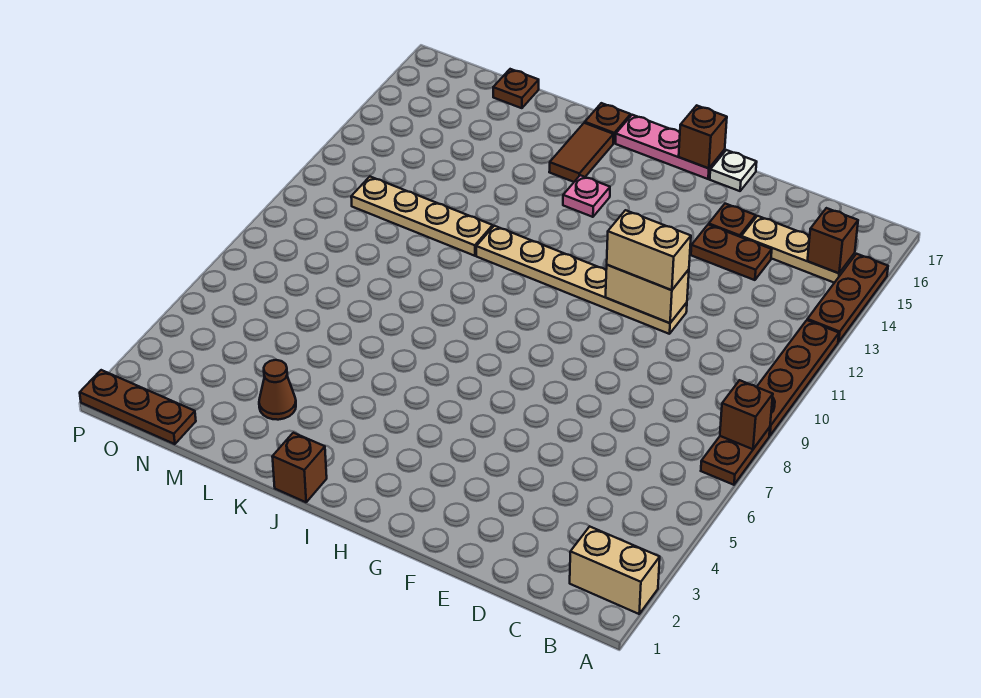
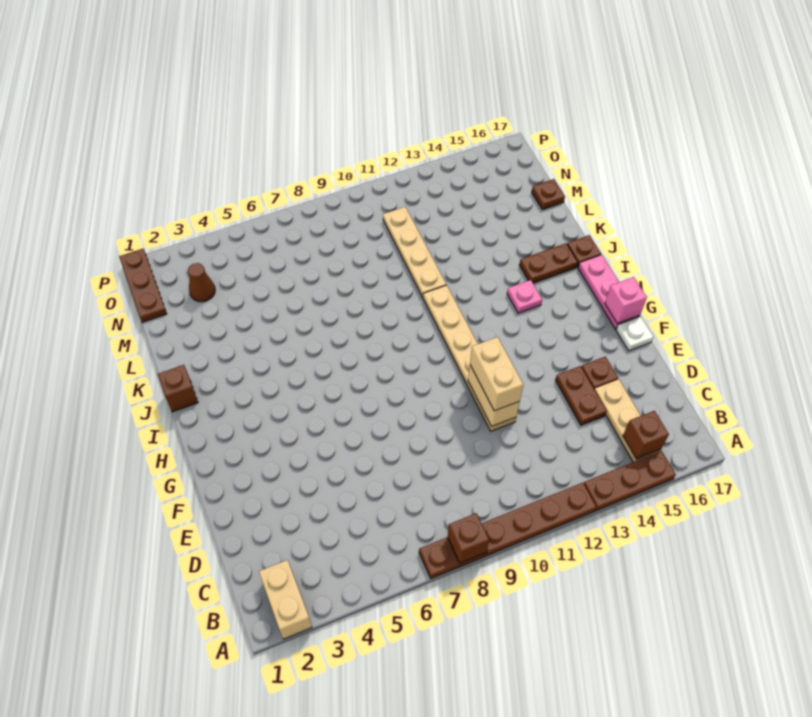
brown brick G17 level 2 -> pink brick G17 level 2
brown tile J15:J16 level 1 -> brown plate J15:J16 level 1
brown cone L3 level 1 -> brown cone N3 level 1

